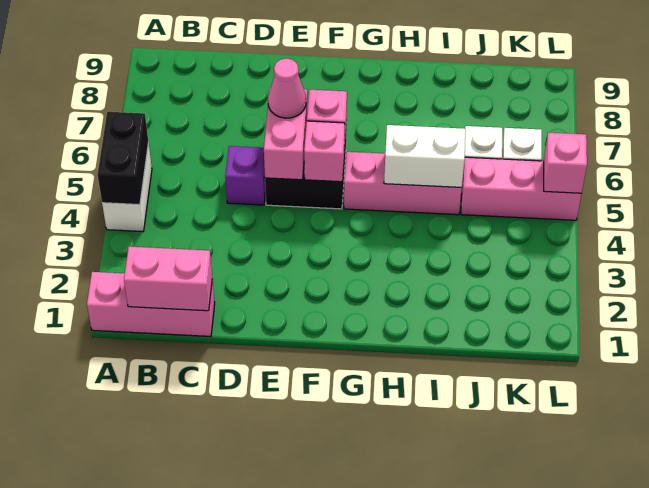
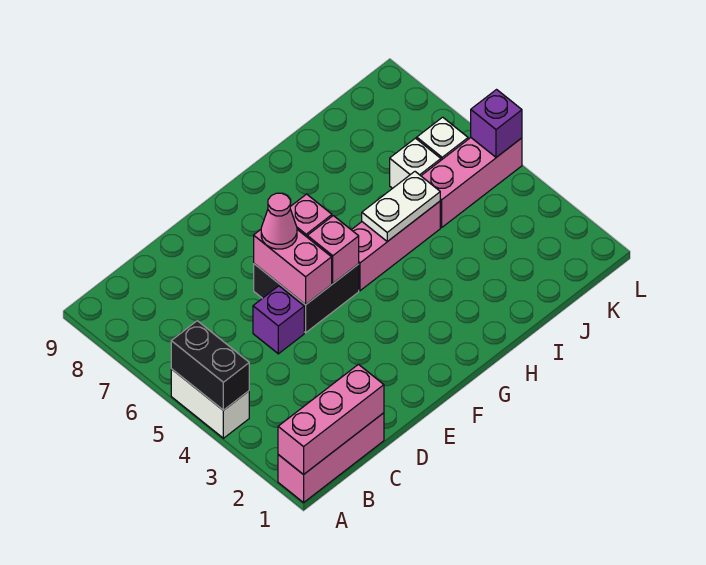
pink brick B1:C1 level 2 -> pink brick A1:C1 level 2
white brick H5:I5 level 2 -> white plate H5:I5 level 2
pink brick L5 level 2 -> purple brick L5 level 2

